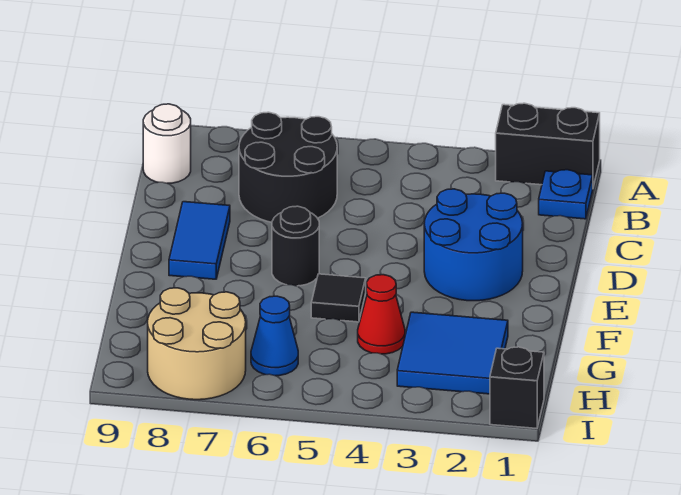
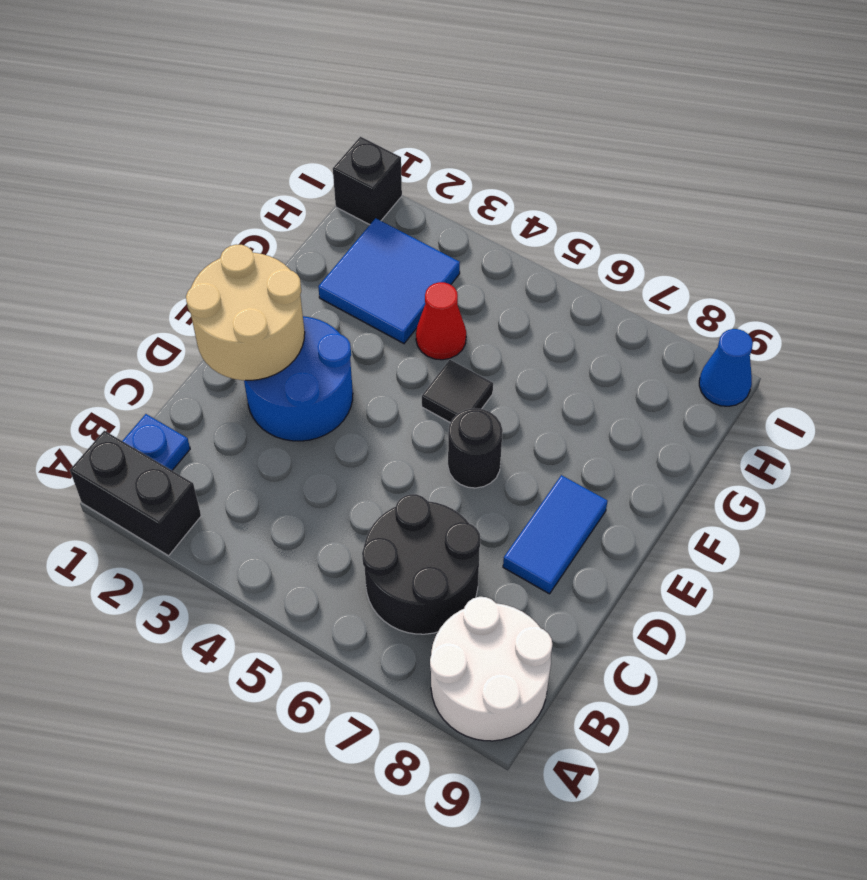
white round brick B9 level 1 -> white round brick A8:B9 level 1
blue cone H6 level 1 -> blue cone I9 level 1
tan round brick H7:I8 level 1 -> tan round brick D1:E2 level 2

